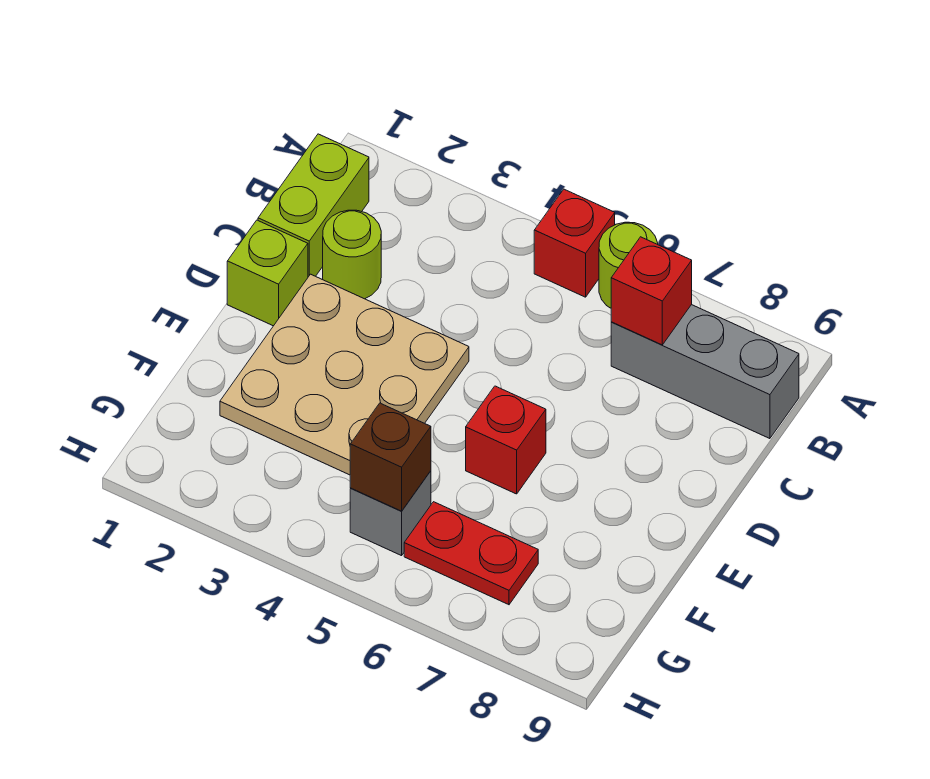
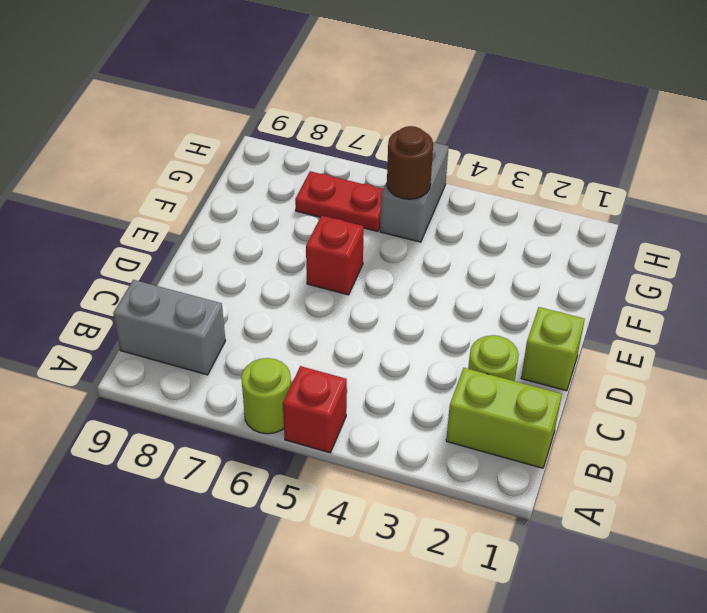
lime brick B1:C1 level 1 -> lime brick B1:B2 level 1
grey brick B7:B9 level 1 -> grey brick B8:B9 level 1
red brick B7 level 2 -> none
tan plate D2:F4 level 1 -> none
grey brick G5 level 1 -> grey brick G5:H5 level 1
brown brick G5 level 2 -> brown round brick G5 level 2

